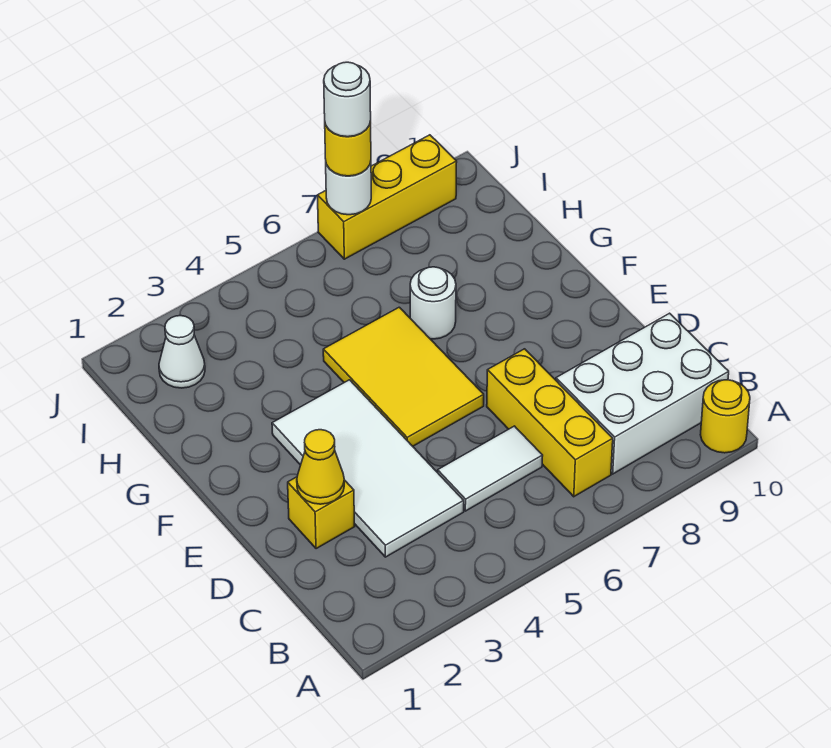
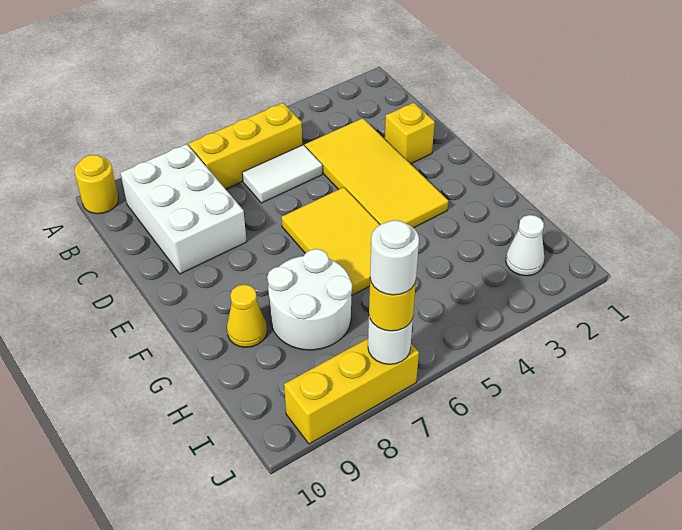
yellow brick B7:D7 level 1 -> yellow brick B5:B7 level 1
white brick B8:C10 level 1 -> white brick B8:D9 level 1
white tile C3:F4 level 1 -> yellow tile C3:F4 level 1
yellow cone D2 level 2 -> yellow cone G9 level 1
white round brick G7 level 1 -> white round brick G7:H8 level 1

